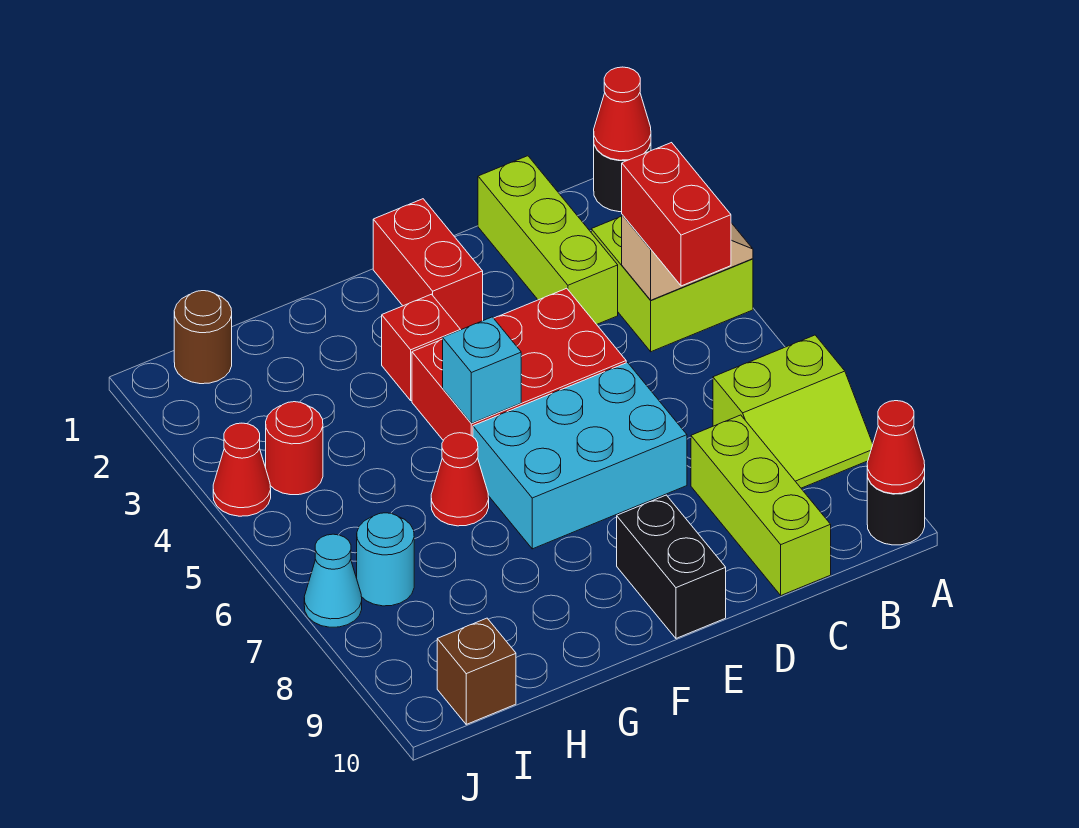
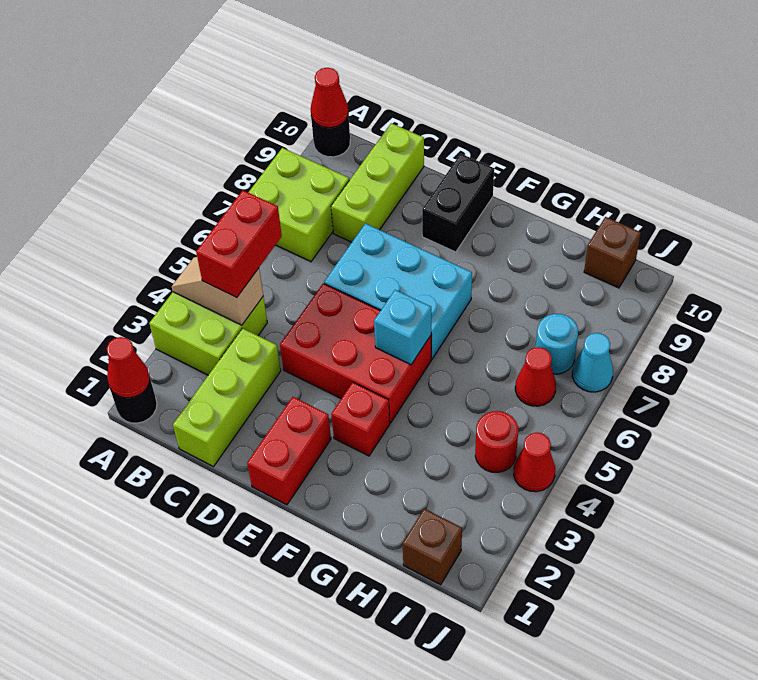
lime slope A7:B8 level 1 top 7 -> lime brick A7:B8 level 1
red cone G6 level 1 -> red cone I6 level 1
brown round brick I1 level 1 -> brown brick I1 level 1

